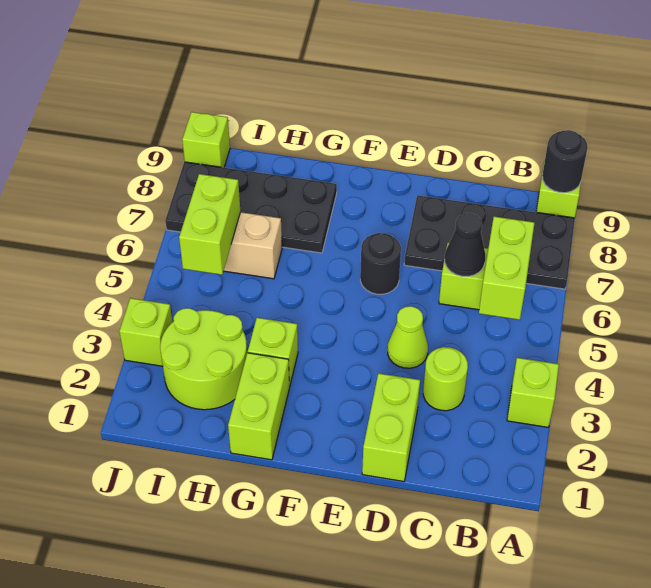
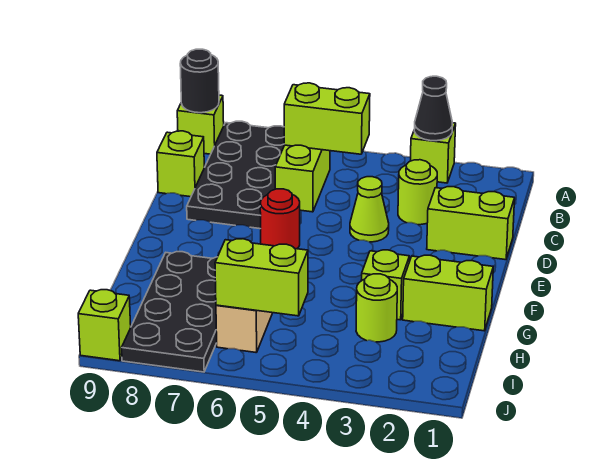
black cone C6 level 2 -> black cone A3 level 2
black round brick E6 level 1 -> red round brick E6 level 1
lime round brick H2:I3 level 1 -> lime round brick H3 level 1
lime brick J3 level 1 -> lime brick C9 level 1

